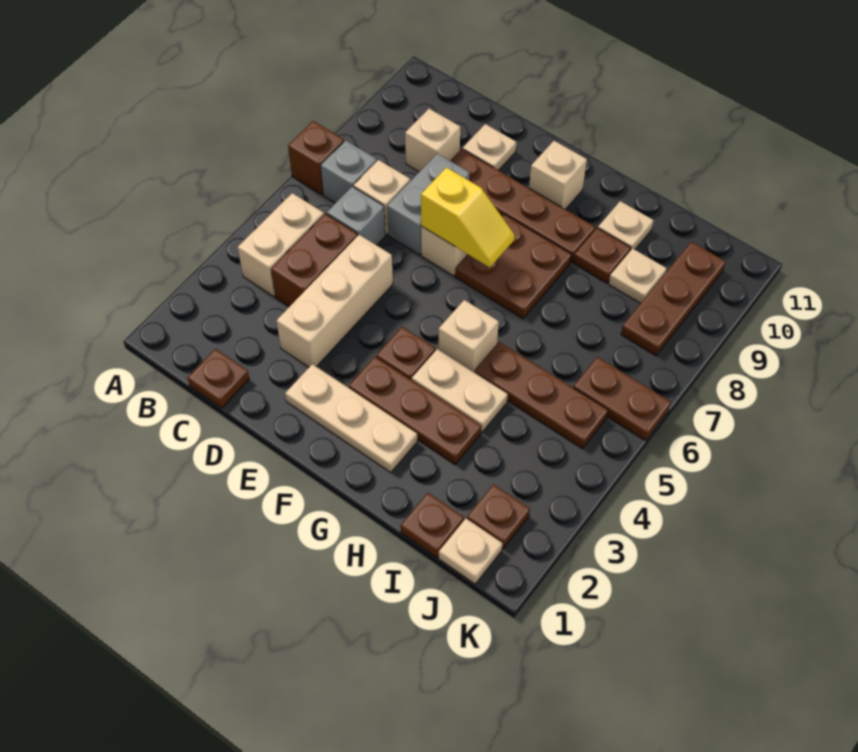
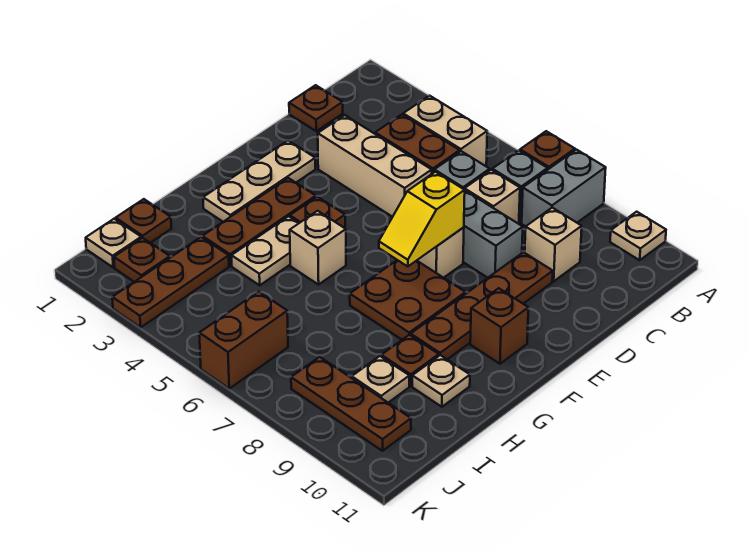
none -> grey brick A8:B8 level 1
tan plate D10 level 1 -> tan plate A10 level 1
tan brick F10 level 1 -> brown brick F10 level 1
brown plate H5:J5 level 1 -> brown plate I3:K3 level 1
brown plate J6:K6 level 1 -> brown brick J6:K6 level 1

